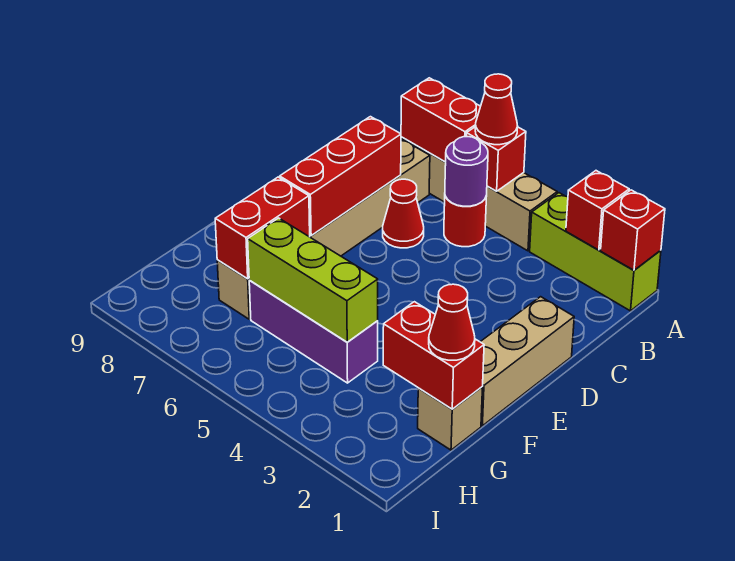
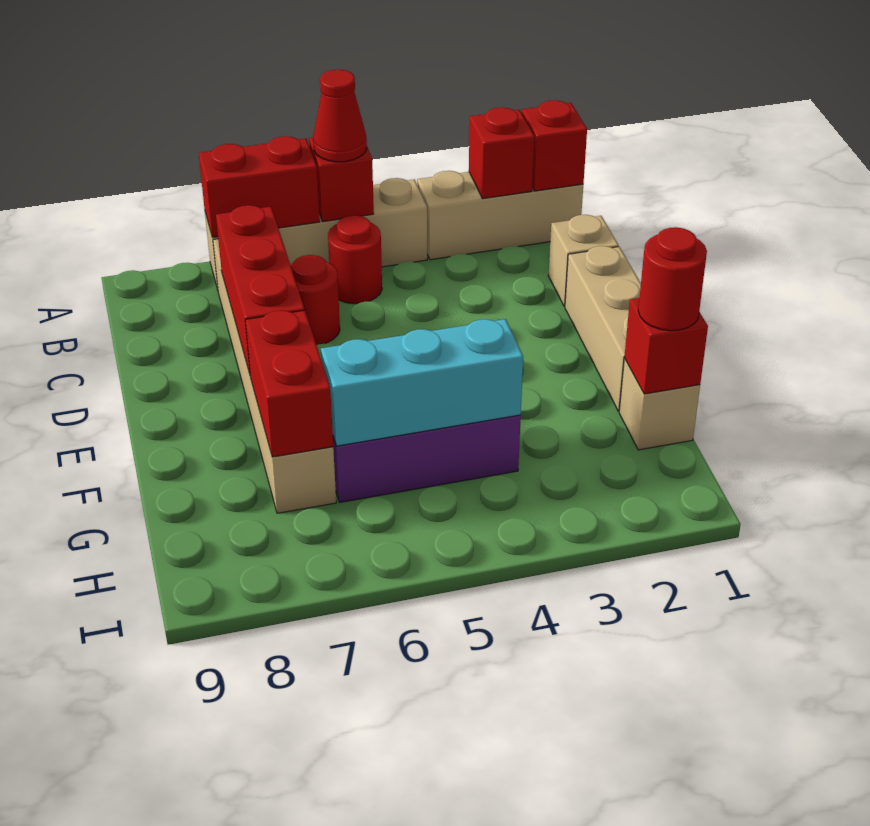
lime brick A1:A3 level 1 -> tan brick A1:A3 level 1
purple round brick B5 level 2 -> none
none -> tan brick C1 level 1
red cone C6 level 1 -> red round brick C6 level 1
red brick G1:G2 level 2 -> red brick G1 level 2
red cone G1 level 3 -> red round brick G1 level 3
lime brick G4:G6 level 2 -> cyan brick G4:G6 level 2

